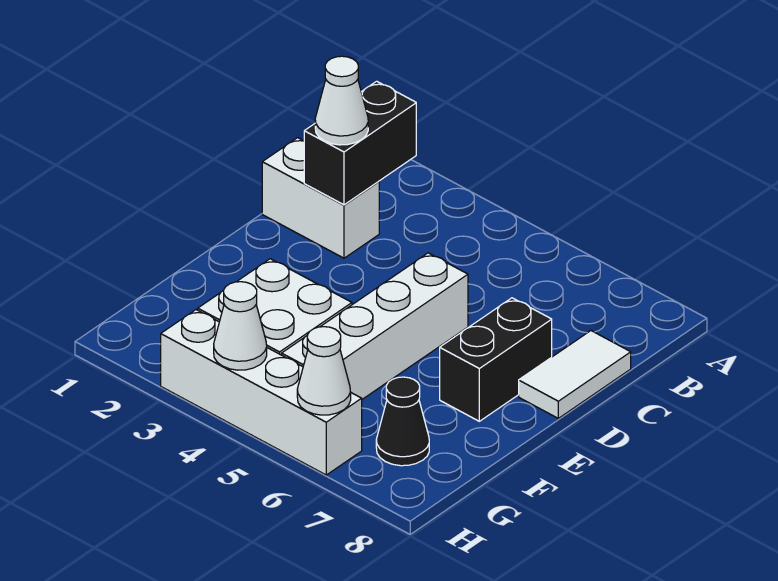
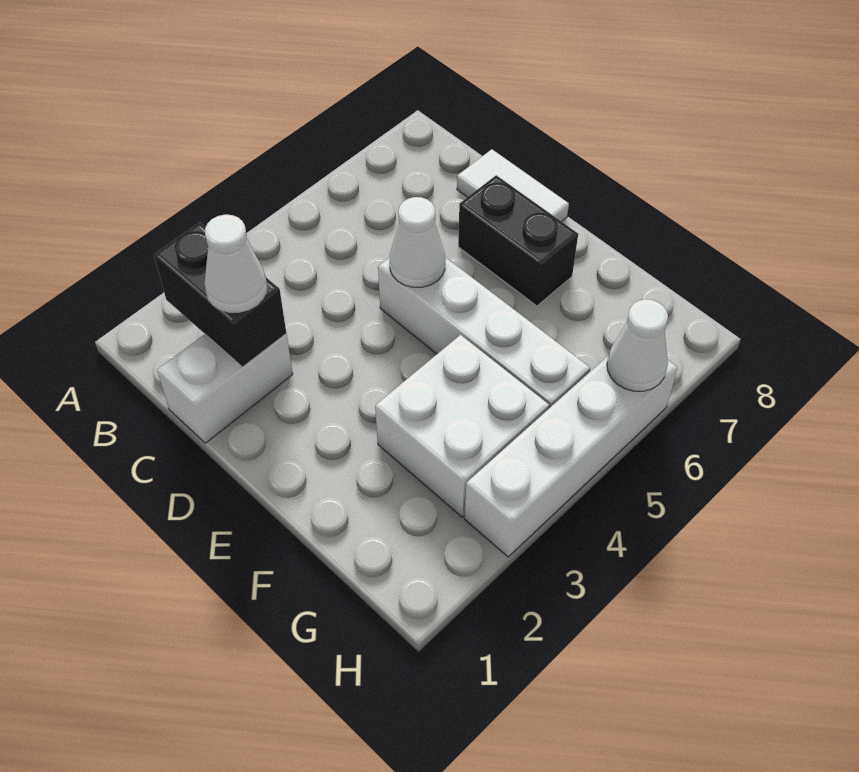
black cone G7 level 1 -> none
white cone H4 level 2 -> white cone D5 level 2

